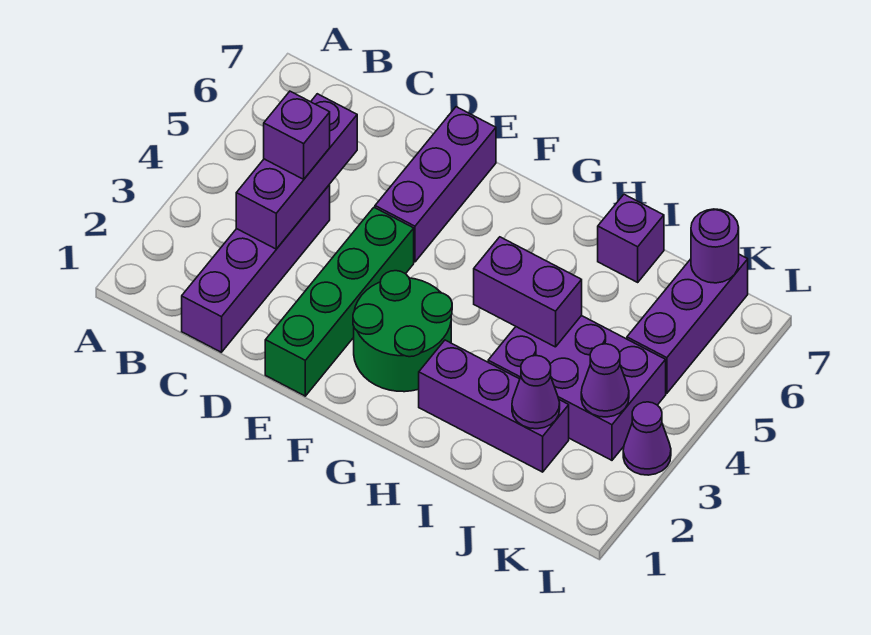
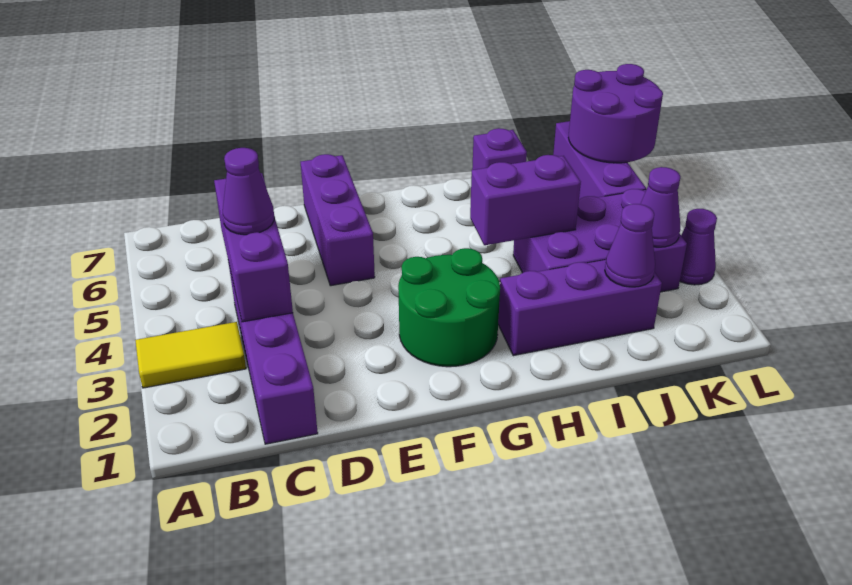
none -> yellow tile A3:B3 level 1
purple brick C4 level 3 -> purple cone C4 level 3
green brick E1:E4 level 1 -> none
purple round brick K7 level 2 -> purple round brick K6:L7 level 2

